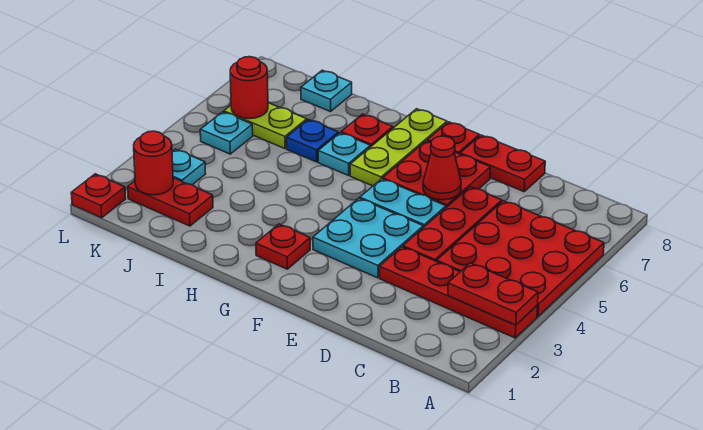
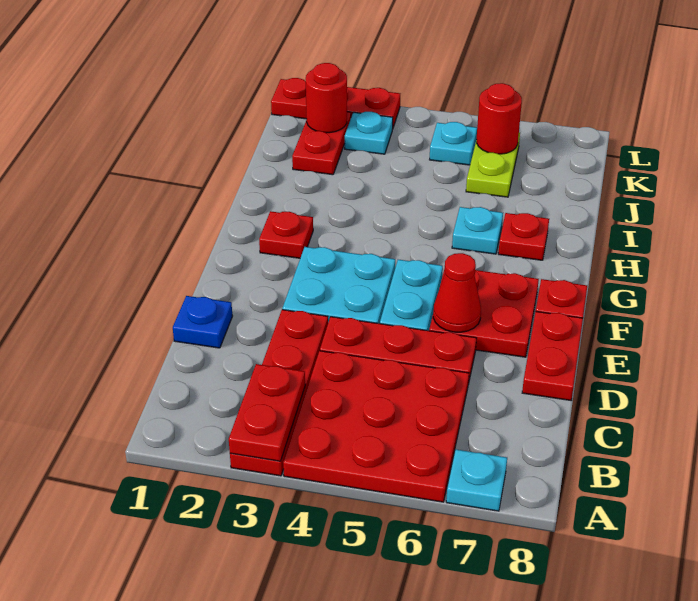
lime plate G6:G8 level 1 -> none
blue plate I6 level 1 -> blue plate D1 level 1
cyan plate J8 level 1 -> cyan plate A7 level 1
red plate L1 level 1 -> red plate L1:L3 level 1

